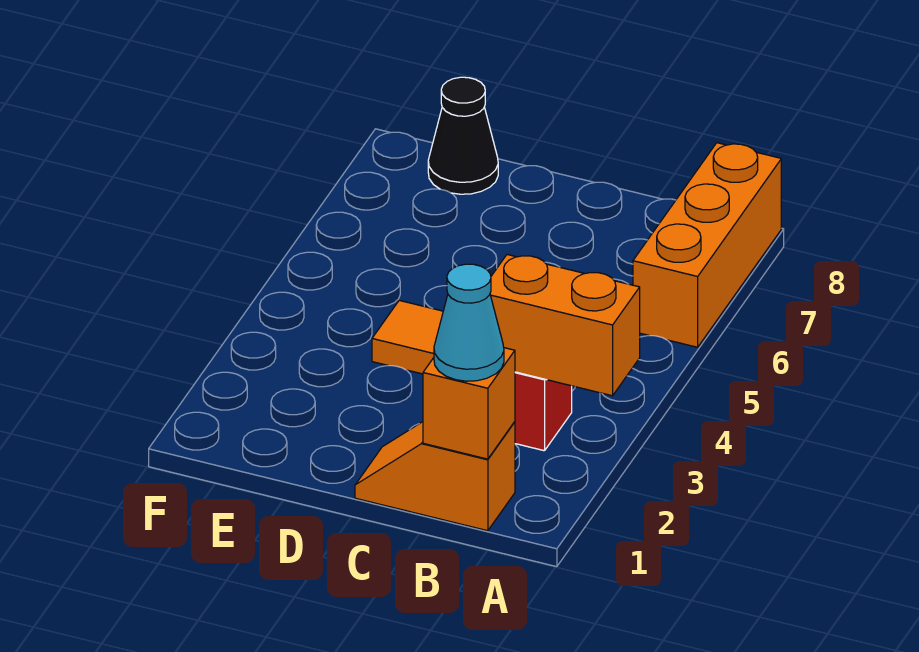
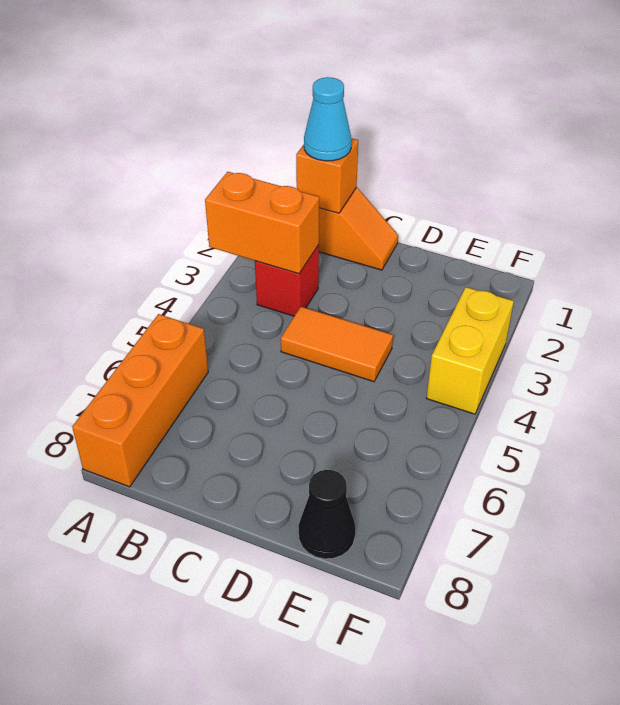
none -> yellow brick F3:F4 level 1

